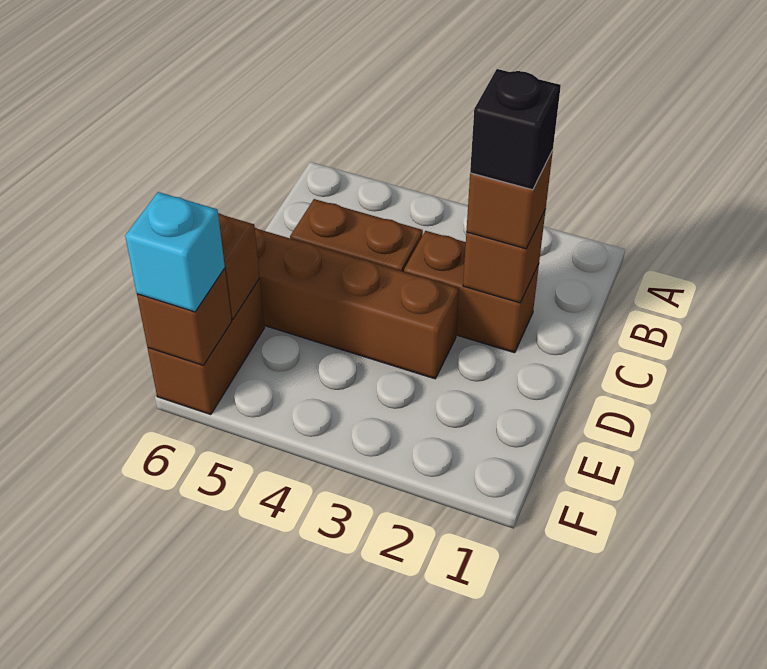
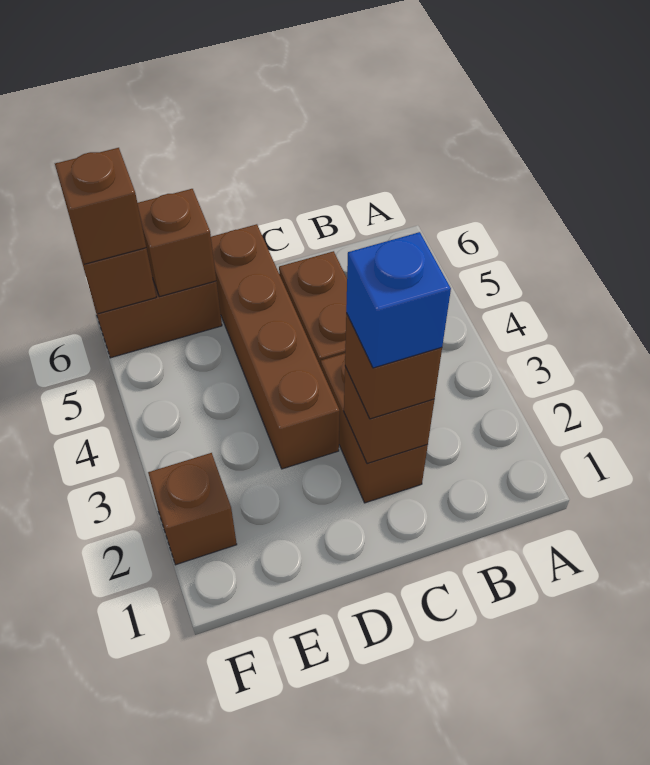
black brick C2 level 4 -> blue brick C2 level 4
none -> brown brick F2 level 1
cyan brick F6 level 3 -> brown brick F6 level 3

